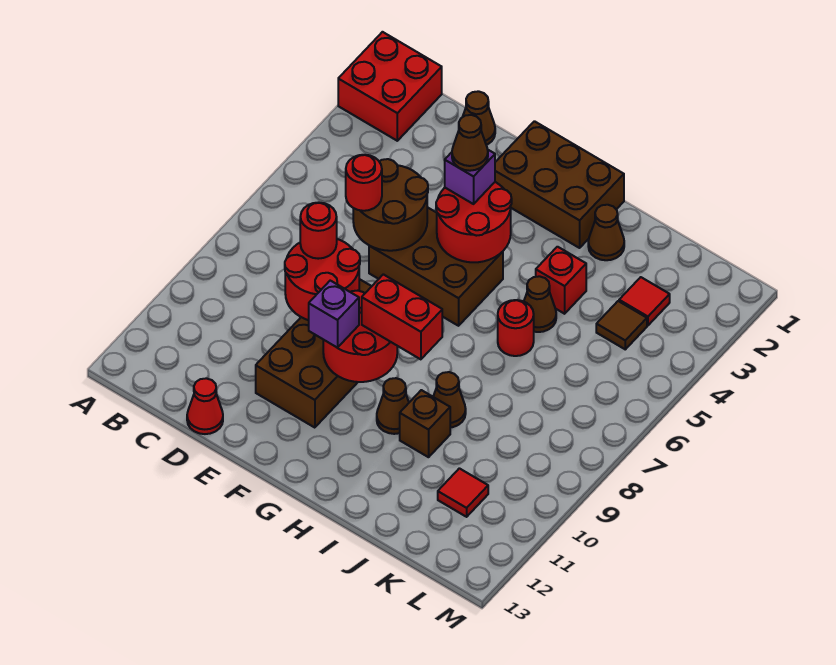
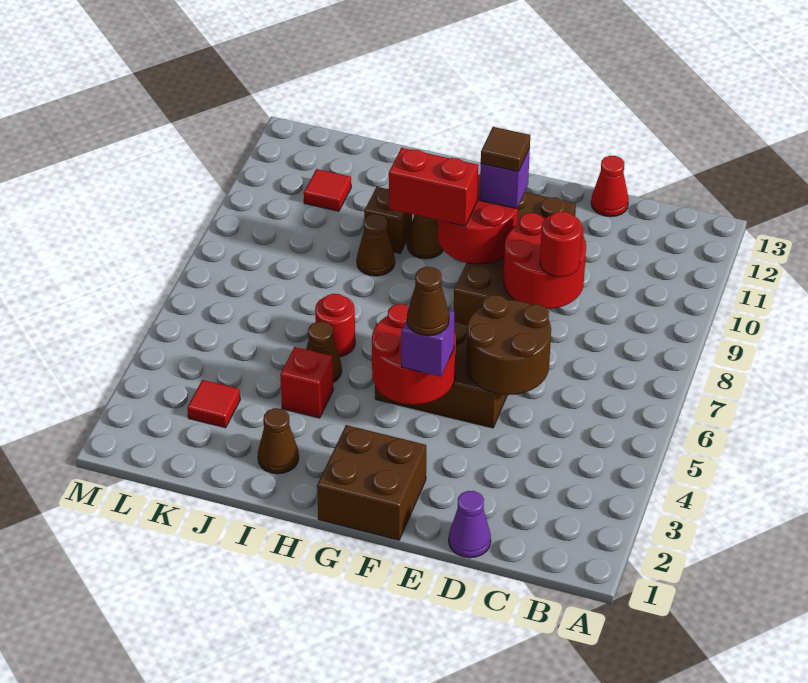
red brick A1:B2 level 1 -> none
brown cone D1 level 1 -> purple cone D1 level 1
red round brick D6 level 3 -> none
brown brick F1:H2 level 1 -> brown brick F1:G2 level 1
brown tile K4 level 1 -> brown tile F10 level 4

